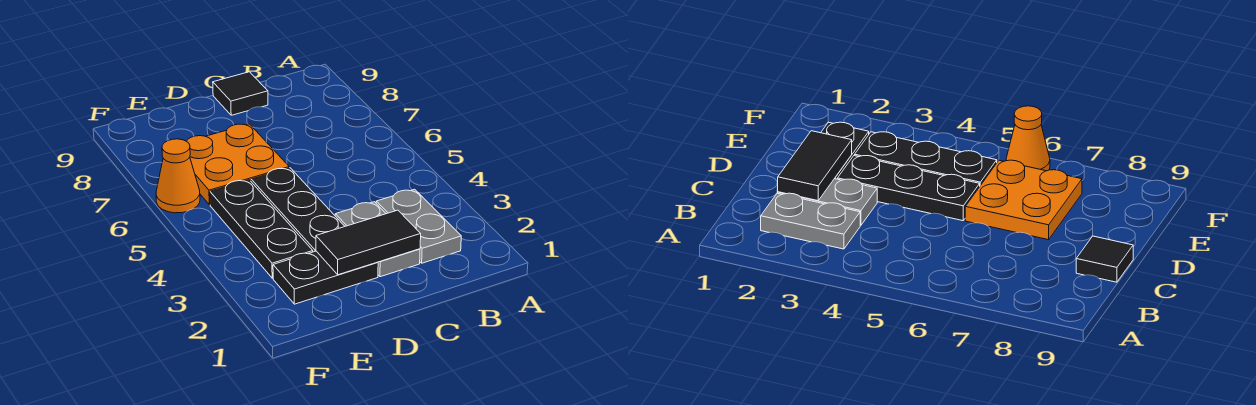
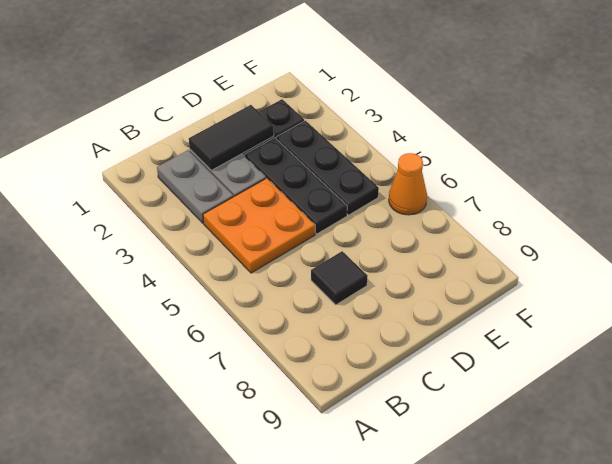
black tile C9 level 1 -> black tile C7 level 1
orange plate D6:E7 level 1 -> orange plate B4:C5 level 1

